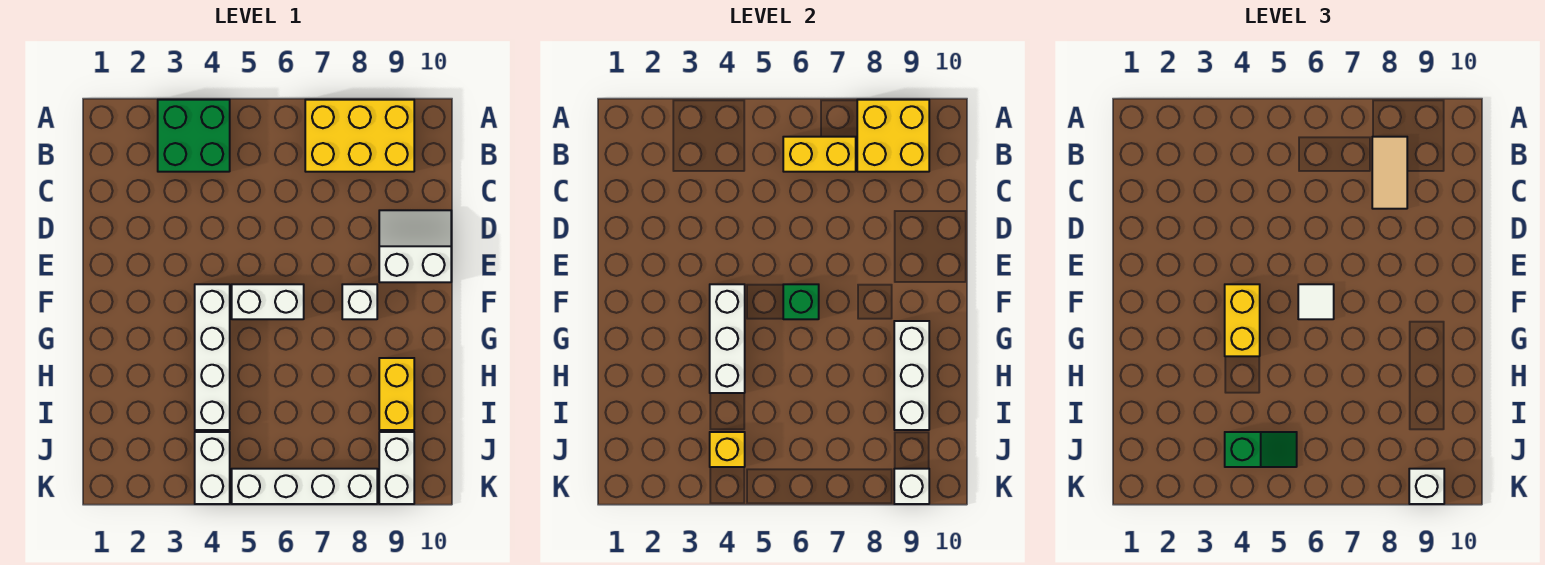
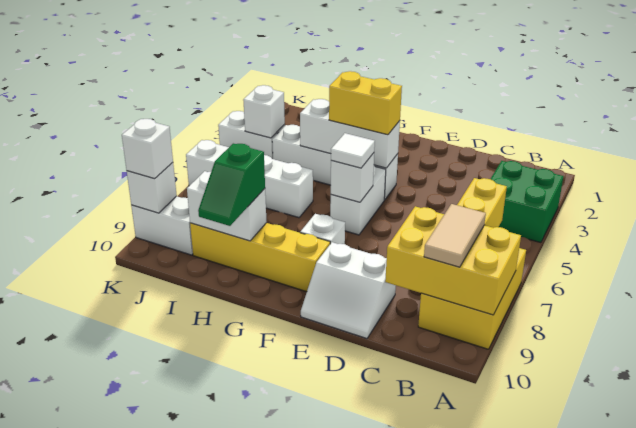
yellow brick A8:B9 level 2 -> yellow brick A8:C9 level 2
tan tile B8:C8 level 3 -> tan tile B8:B9 level 3
white slope D9:E10 level 1 top E -> white slope D9:E10 level 1 top 9
green brick F6 level 2 -> white brick F6 level 2
white brick G9:I9 level 2 -> white brick H9:I9 level 2
yellow brick H9:I9 level 1 -> yellow brick F9:I9 level 1
yellow brick J4 level 2 -> white brick J4 level 2
green slope J4:J5 level 3 top 4 -> green slope H9:H10 level 3 top 9
white brick K5:K8 level 1 -> white brick H6:K6 level 1

